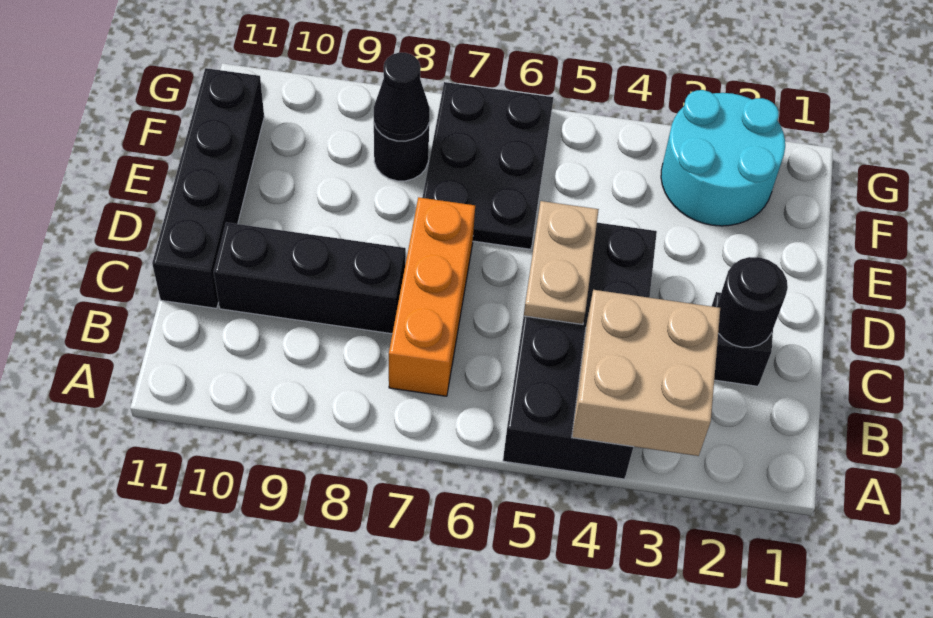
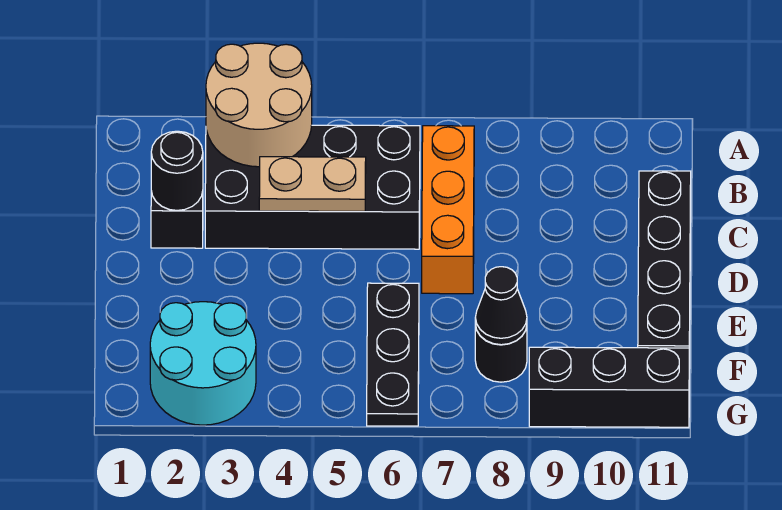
tan brick A3:B4 level 2 -> tan round brick A3:B4 level 2
black brick A4:D5 level 1 -> black brick B3:C6 level 1
tan plate C5:D5 level 2 -> tan plate C4:C5 level 2
black brick C8:C10 level 1 -> black brick G9:G11 level 1
black plate E6:G7 level 1 -> black plate E6:G6 level 1

